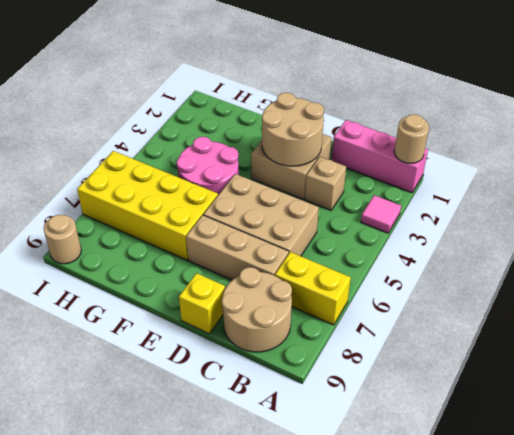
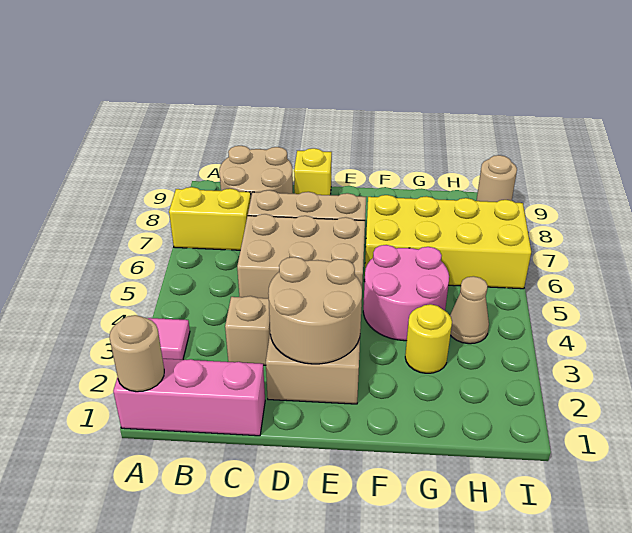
none -> yellow round brick G3 level 1
none -> tan cone H4 level 1

